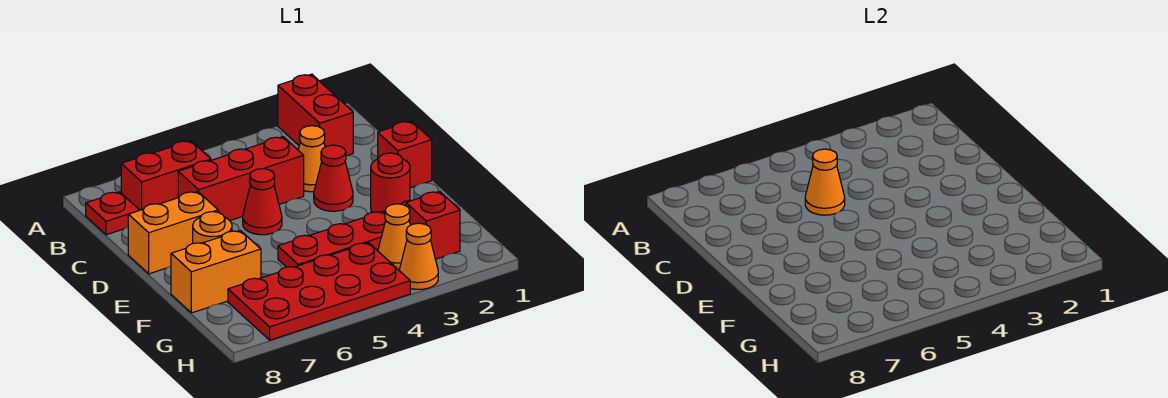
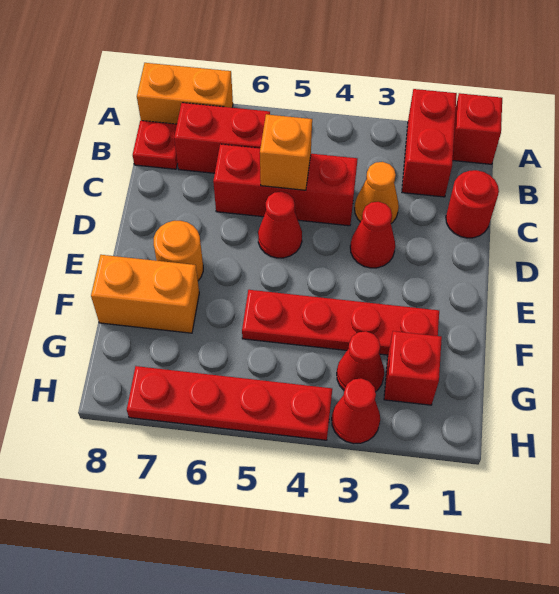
orange cone C5 level 2 -> orange brick C5 level 2
red brick D1 level 1 -> red brick A1 level 1
orange brick D7:D8 level 1 -> orange brick A7:A8 level 1
red round brick E2 level 1 -> red round brick C1 level 1
orange cone G3 level 1 -> red cone G3 level 1
red plate G4:H7 level 1 -> red plate H4:H7 level 1
orange cone H3 level 1 -> red cone H3 level 1

